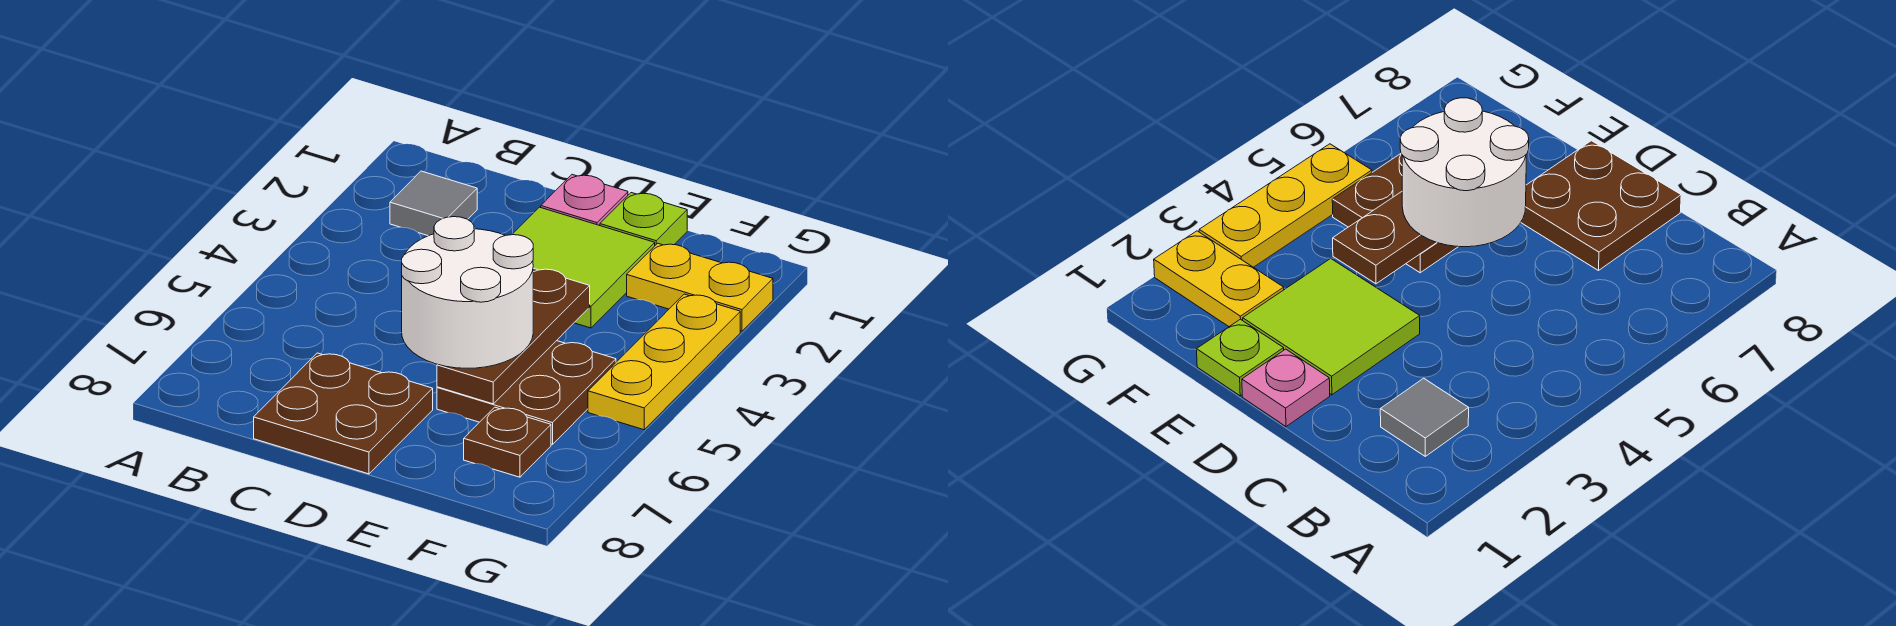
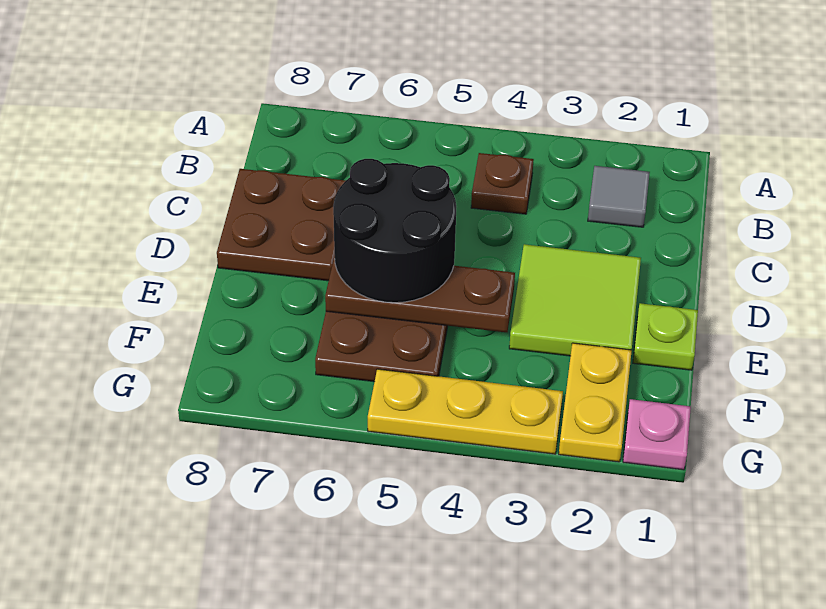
pink plate D1 level 1 -> pink plate G1 level 1
white round brick D5:E6 level 3 -> black round brick D5:E6 level 3
brown plate F7 level 1 -> brown plate B4 level 1

